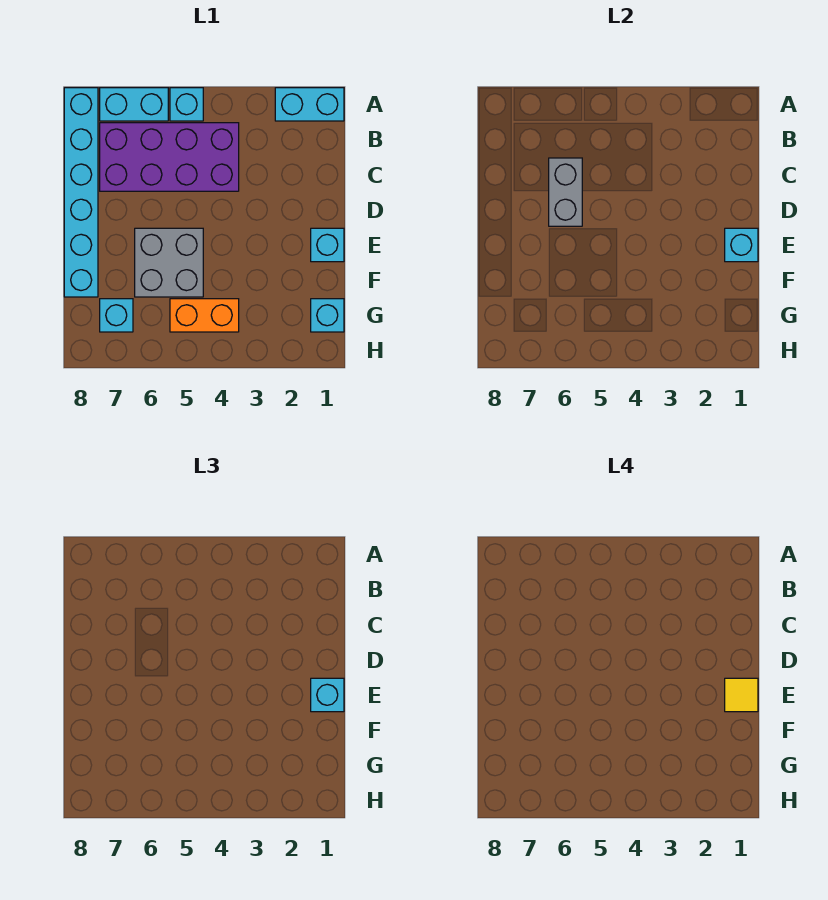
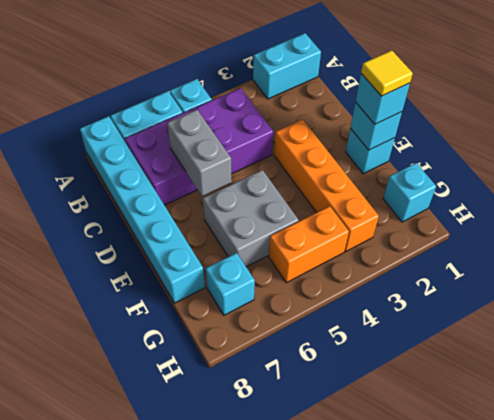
none -> orange brick D3:G3 level 1

